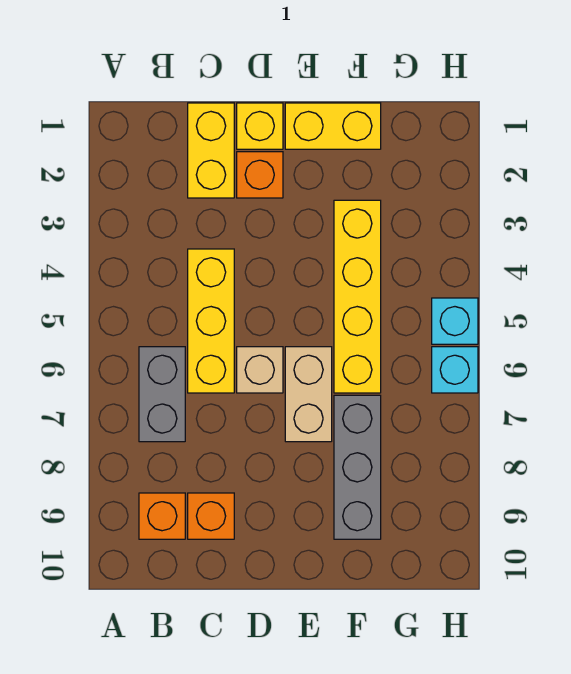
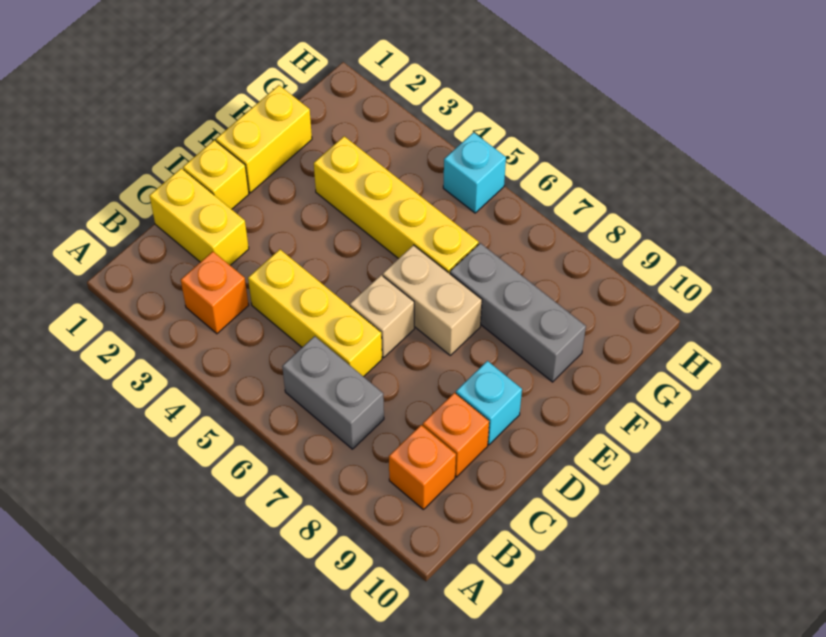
orange brick D2 level 1 -> orange brick B3 level 1
cyan brick H6 level 1 -> cyan brick D9 level 1

